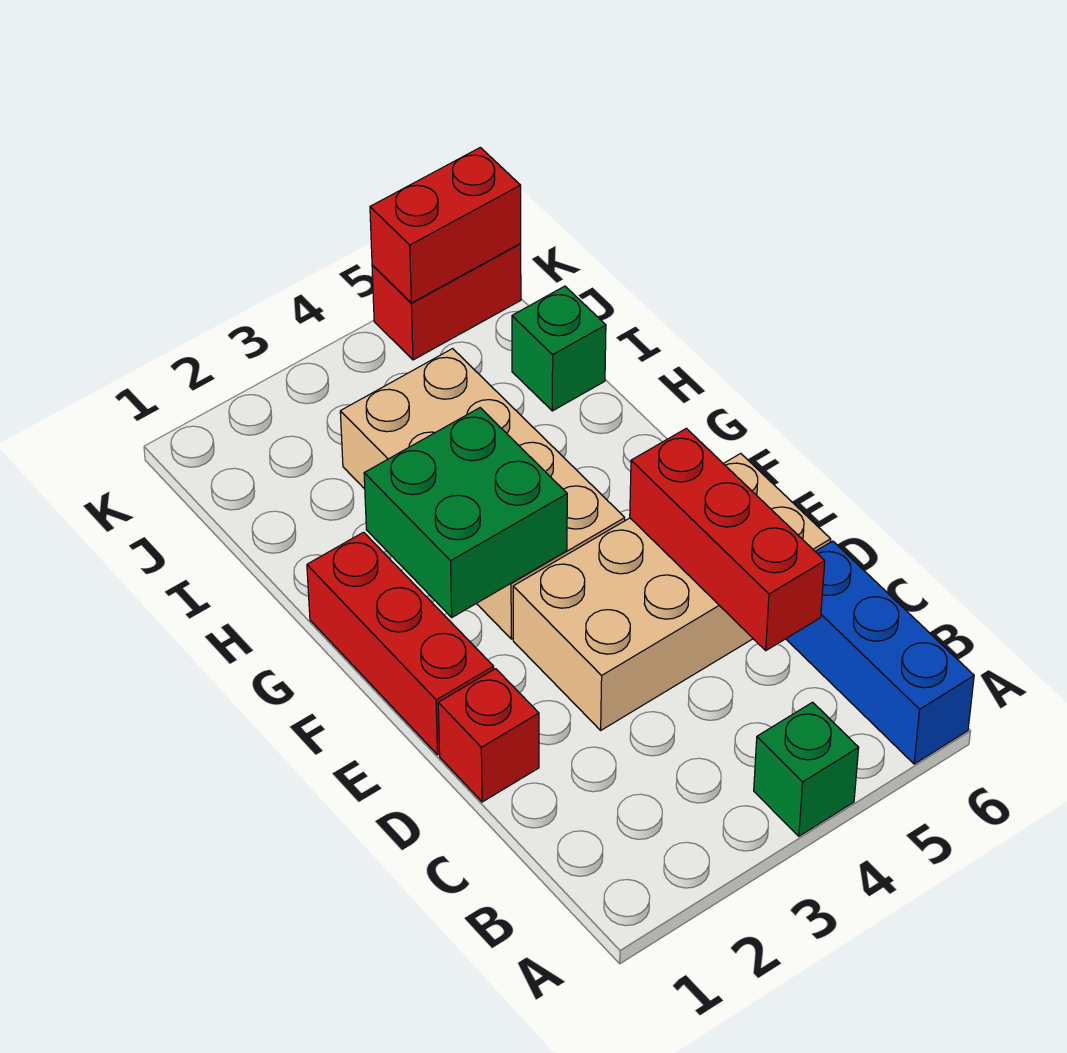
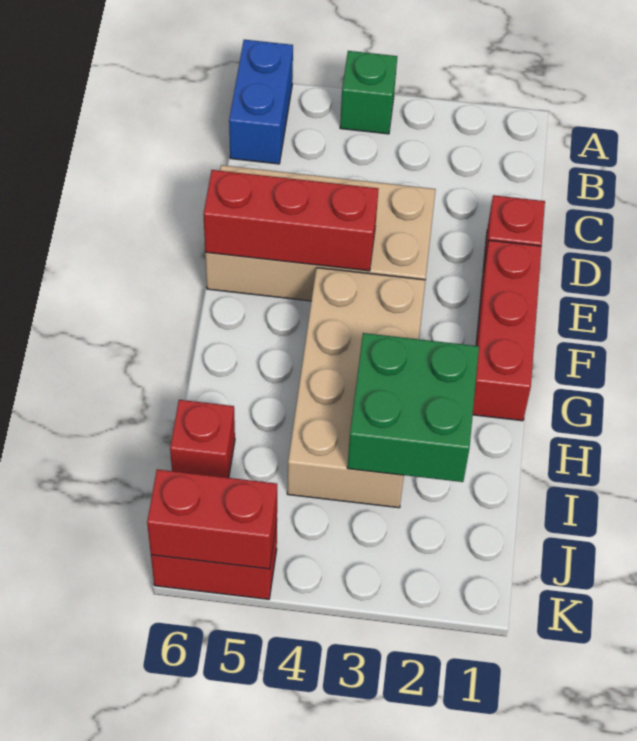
blue brick A6:C6 level 1 -> blue brick A6:B6 level 1
red brick C5:E5 level 2 -> red brick E4:E6 level 2
green brick F2:G3 level 2 -> green brick H2:I3 level 2
green brick I6 level 1 -> red brick I6 level 1

